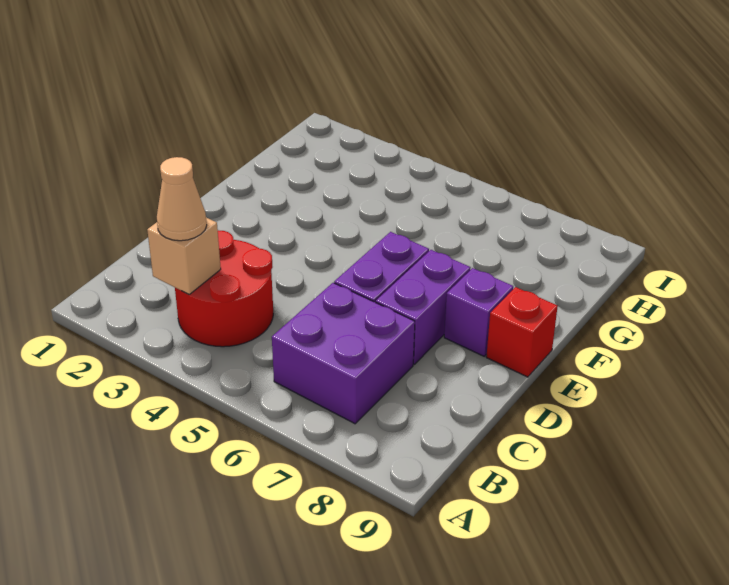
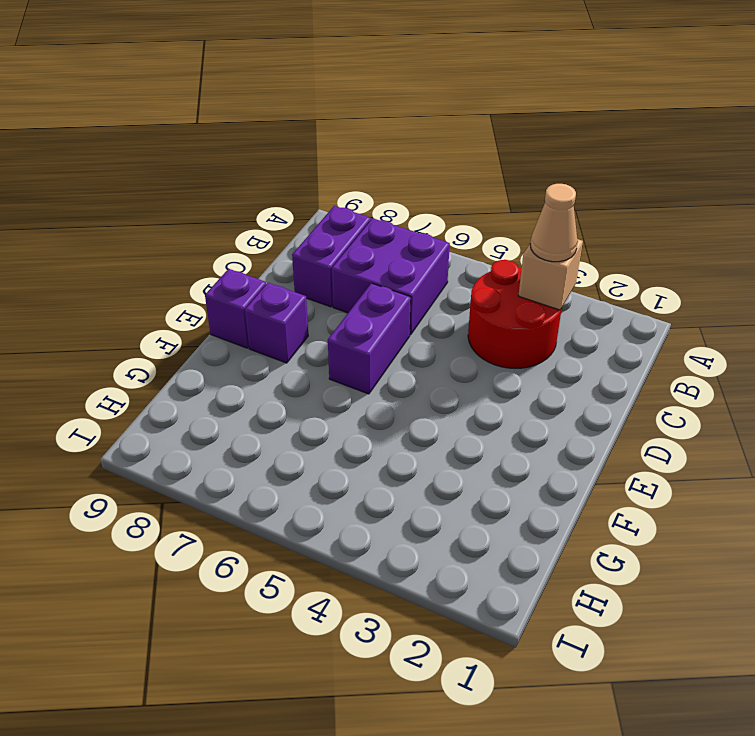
purple brick D7:E7 level 1 -> purple brick B8:C8 level 1
red brick E9 level 1 -> purple brick E9 level 1

